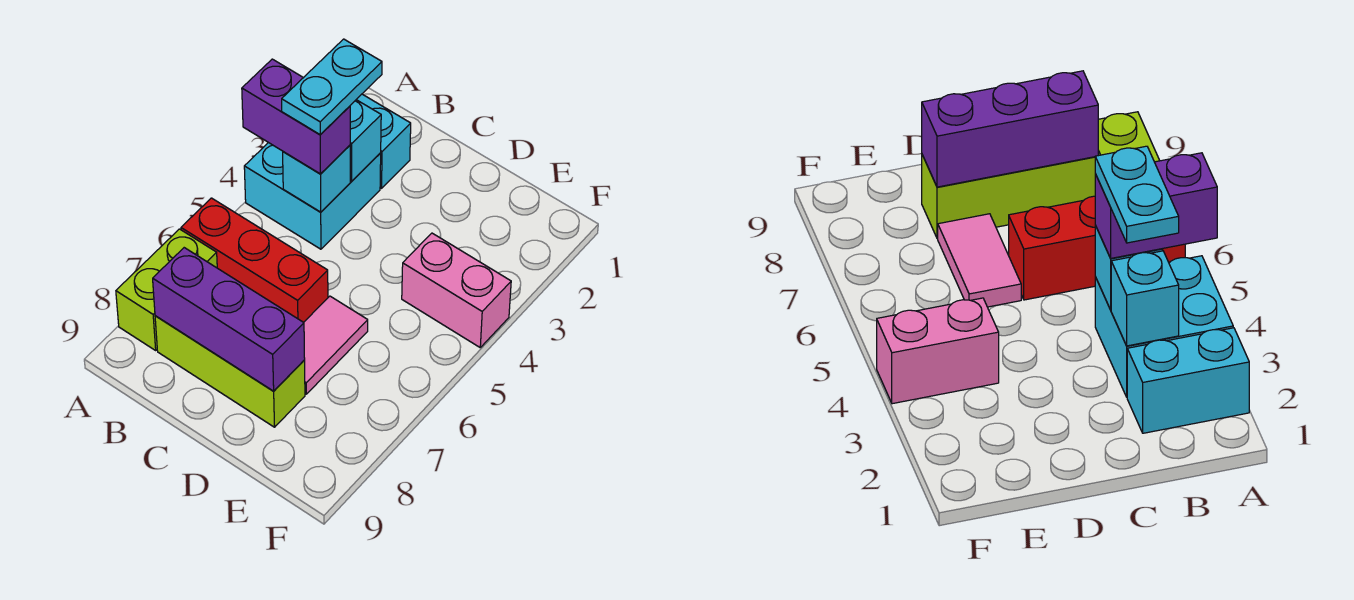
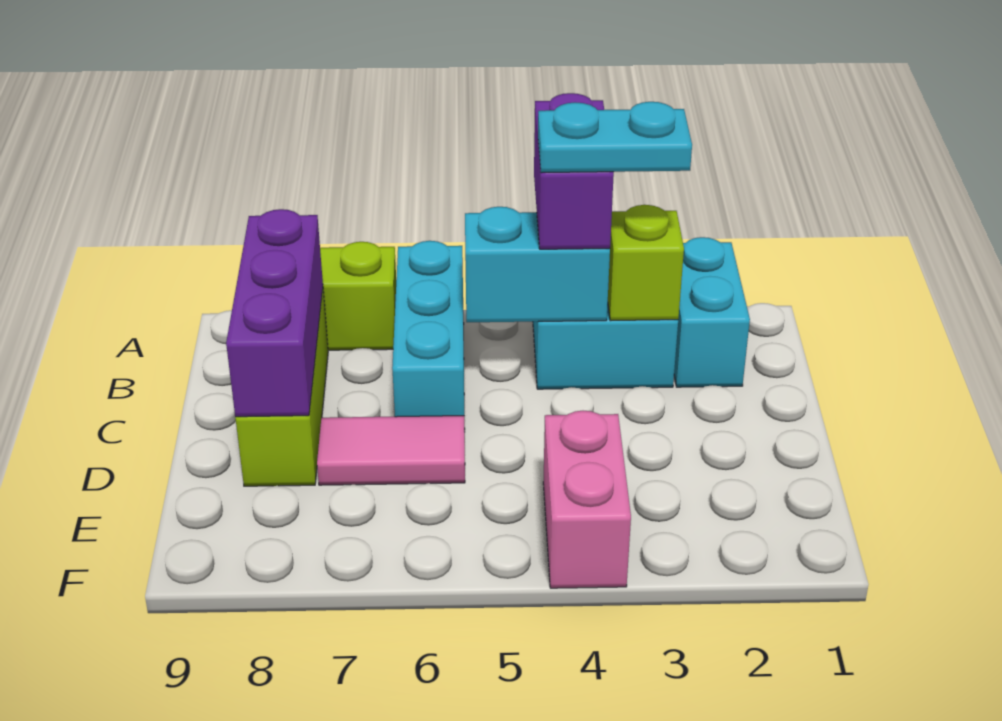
red brick A6:C6 level 1 -> cyan brick A6:C6 level 1
cyan brick B3 level 2 -> lime brick B3 level 2
cyan brick B4 level 2 -> cyan brick B4:B5 level 2

